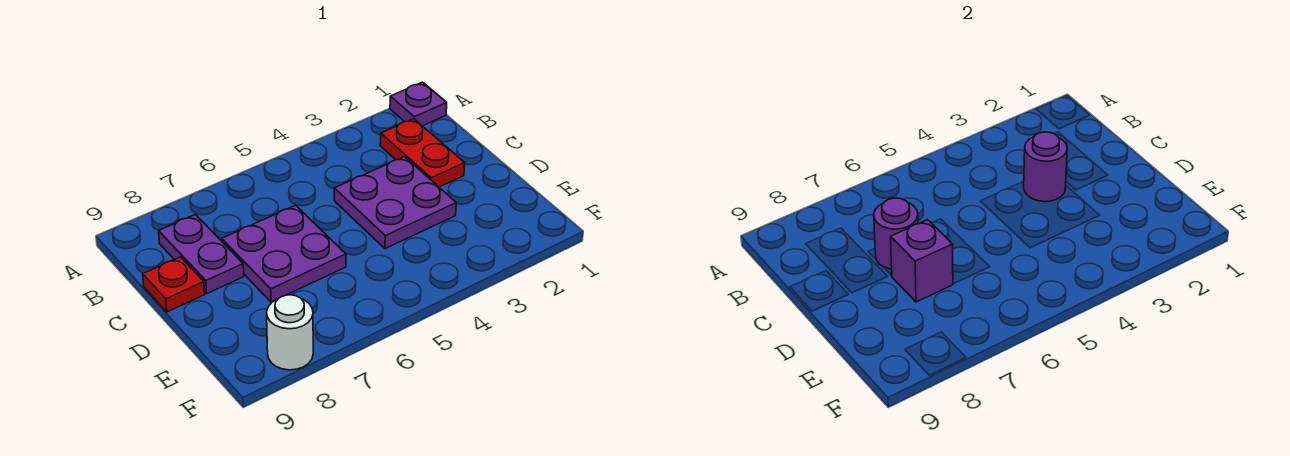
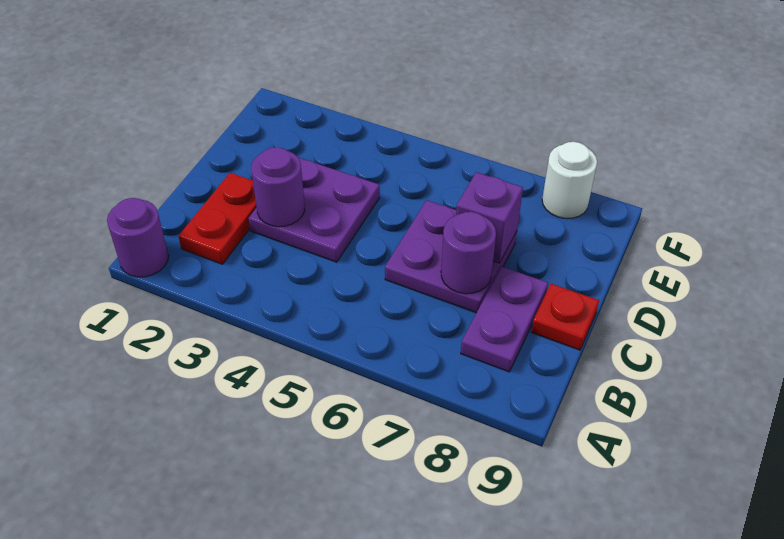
purple plate A1 level 1 -> purple round brick A1 level 1

